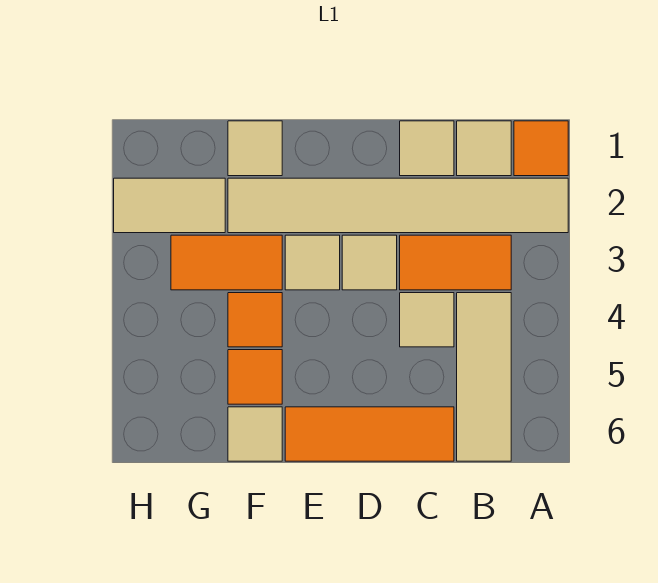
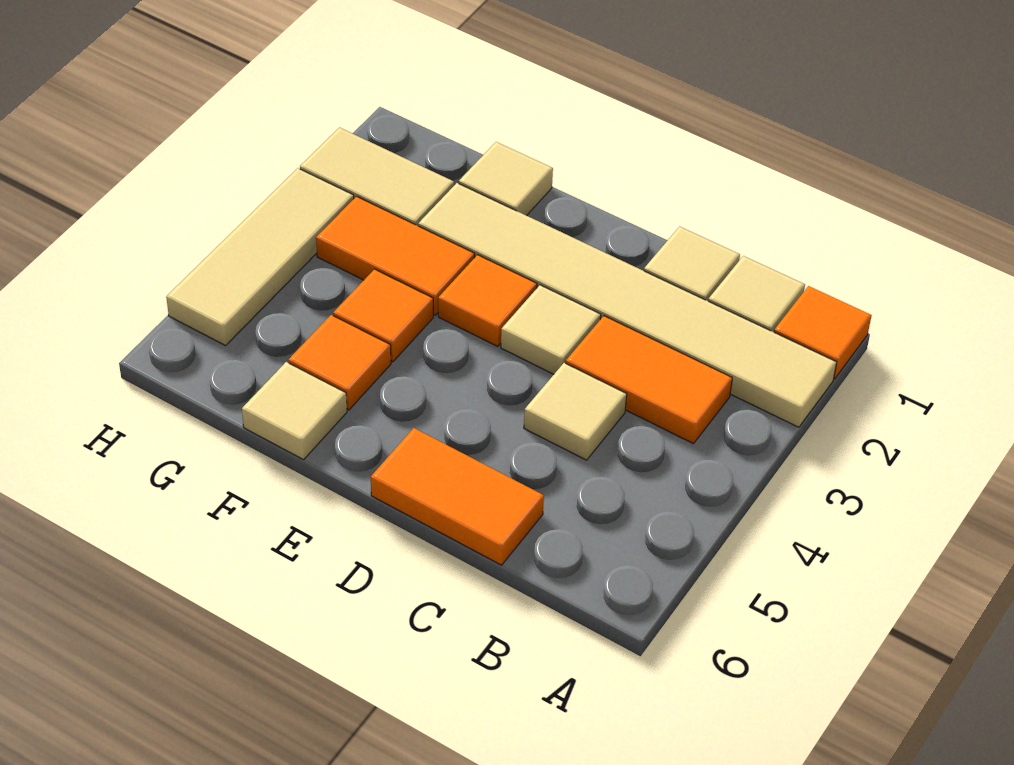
tan tile B4:B6 level 1 -> tan tile H3:H5 level 1
orange tile C6:E6 level 1 -> orange tile C6:D6 level 1
tan tile E3 level 1 -> orange tile E3 level 1

